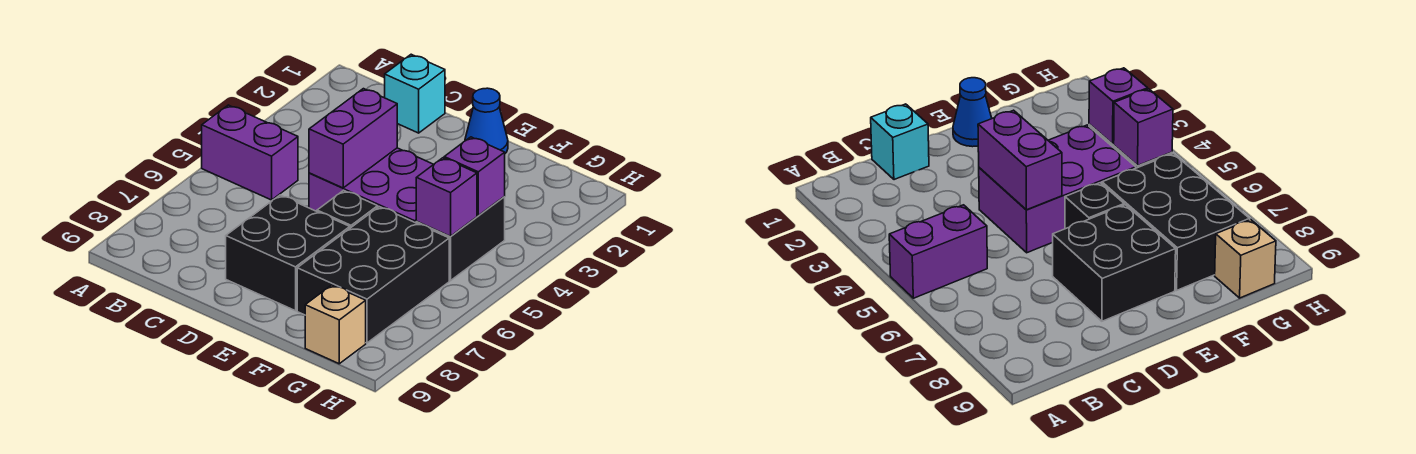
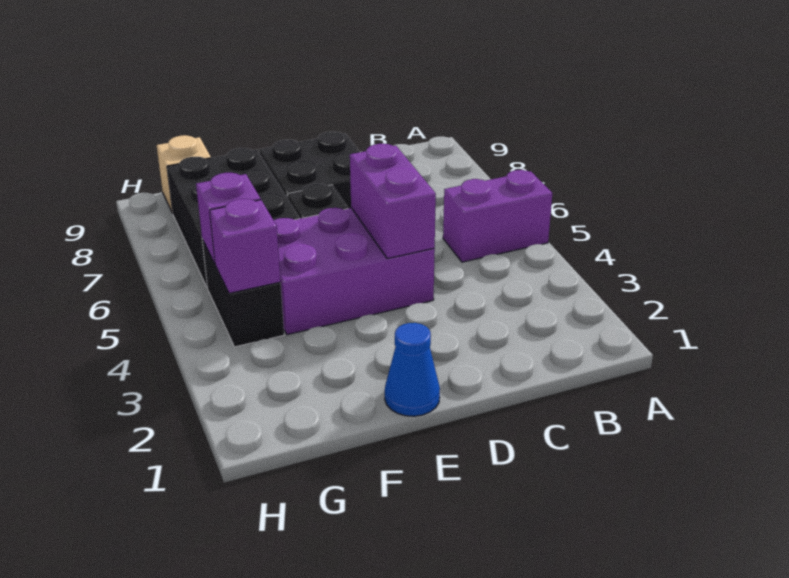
cyan brick C1 level 1 -> none

